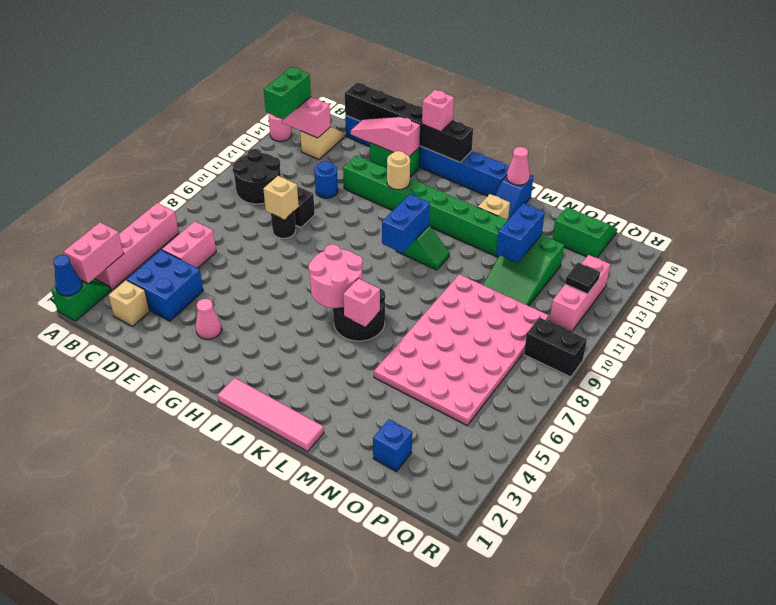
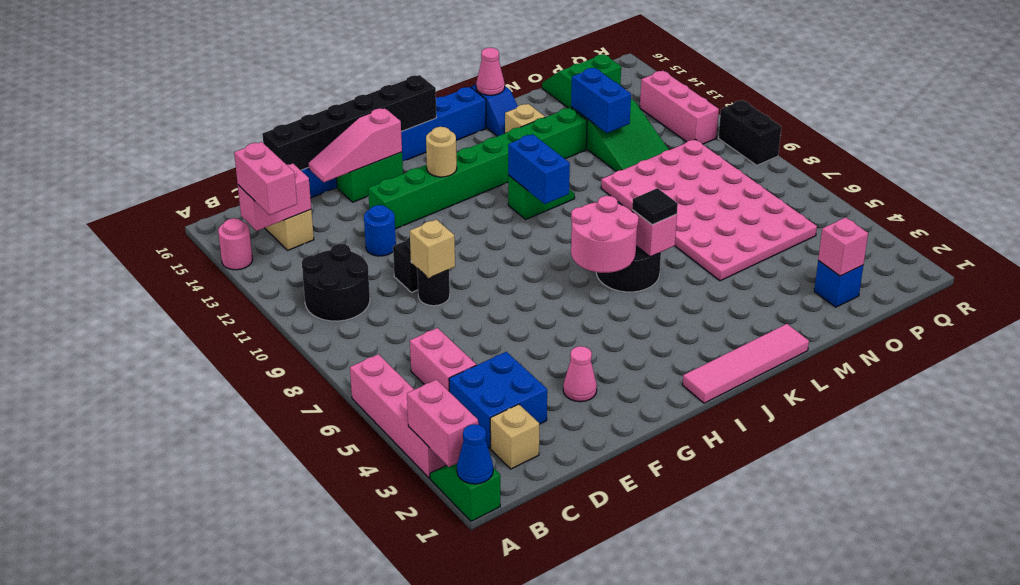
green brick B13:B14 level 3 -> pink brick B13:B14 level 3
pink brick H16 level 3 -> pink brick O2 level 2
black brick Q9:R9 level 1 -> black brick R9:R10 level 1
black tile Q12 level 2 -> black tile K6 level 3

